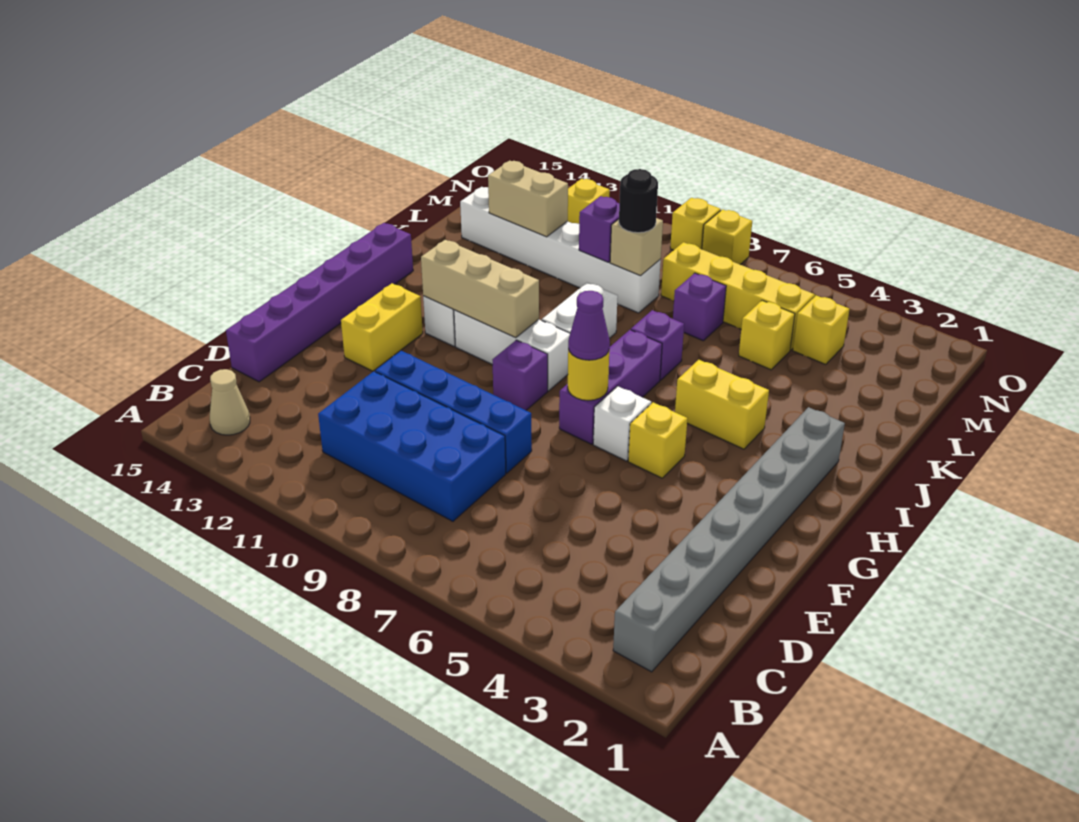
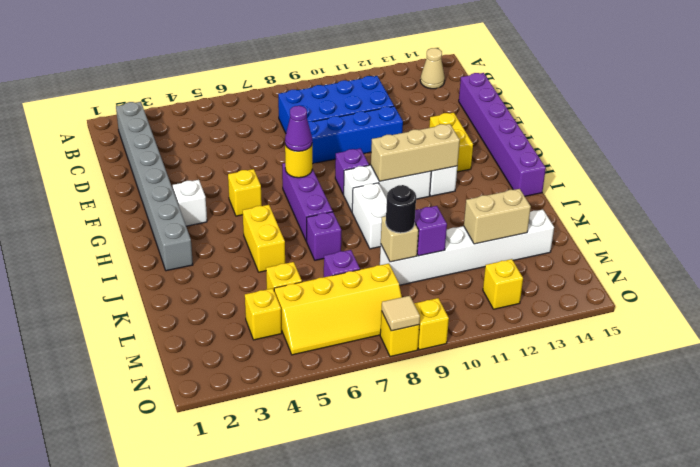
white brick G6 level 1 -> white brick G3 level 1
yellow brick I4:I5 level 1 -> yellow brick I5:J5 level 1
none -> tan tile O8 level 2

